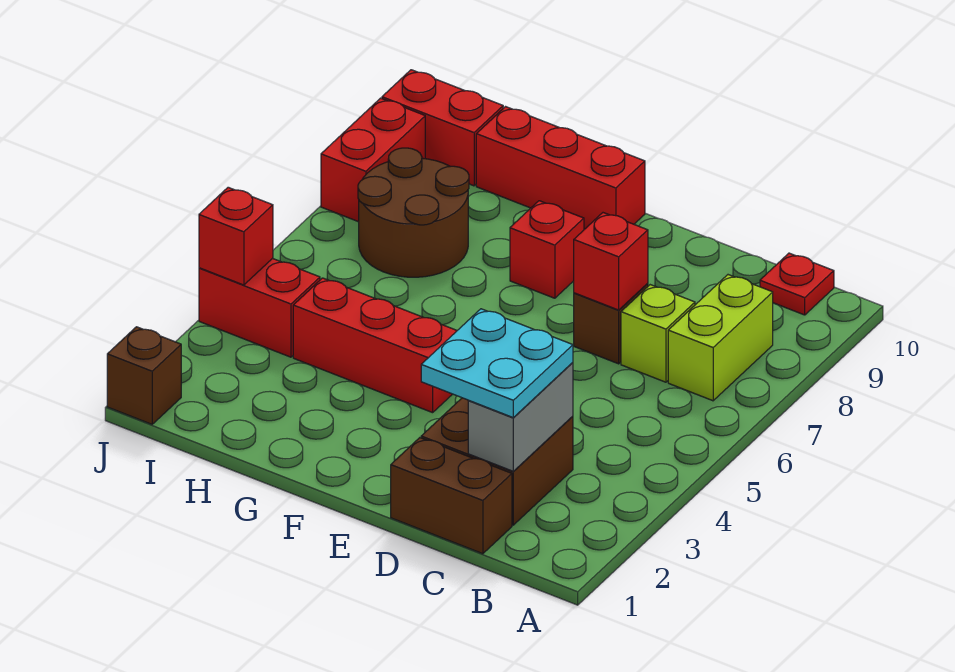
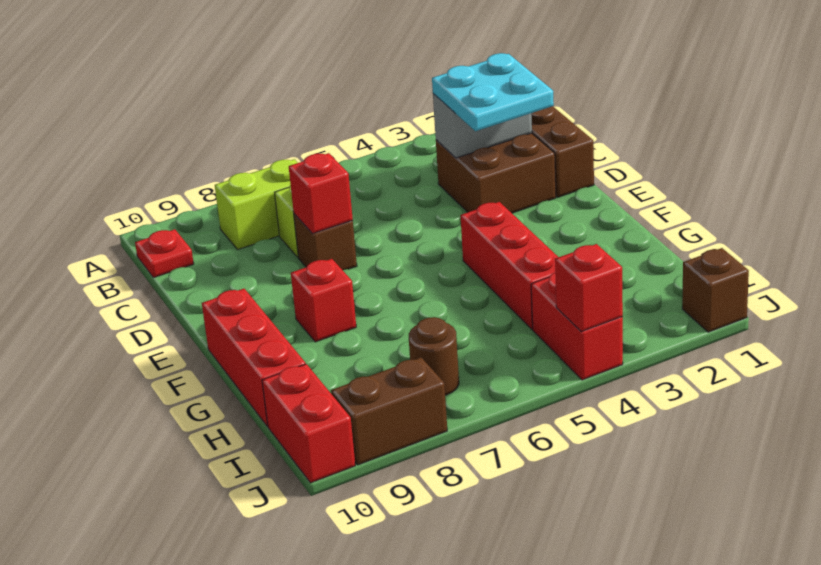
brown round brick H7:I8 level 1 -> brown round brick I7 level 1
red brick J8:J9 level 1 -> brown brick J8:J9 level 1

